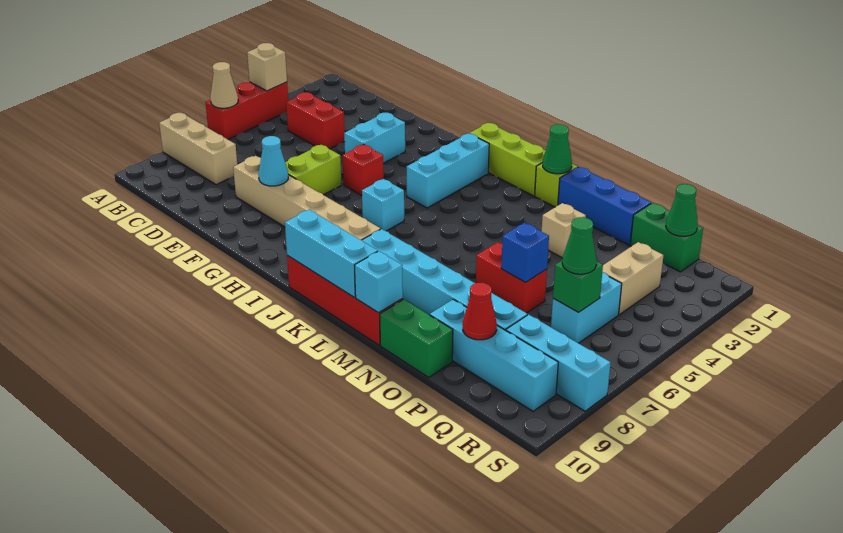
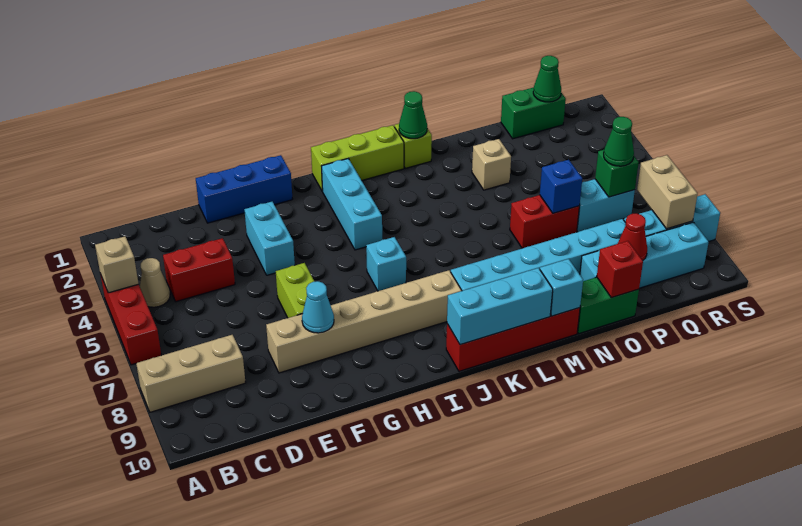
tan cone A6 level 2 -> tan cone B4 level 1
red brick G5 level 1 -> red brick O10 level 2
blue brick M1:O1 level 1 -> blue brick E1:G1 level 1
tan brick Q3:Q4 level 1 -> tan brick R7:R8 level 2
cyan brick Q5:Q6 level 1 -> cyan brick P6:Q6 level 1

